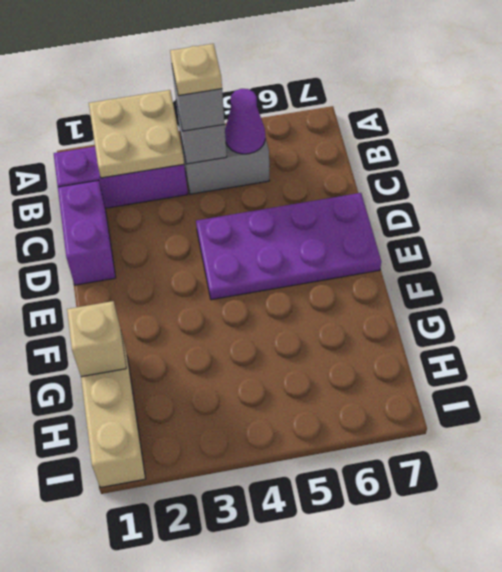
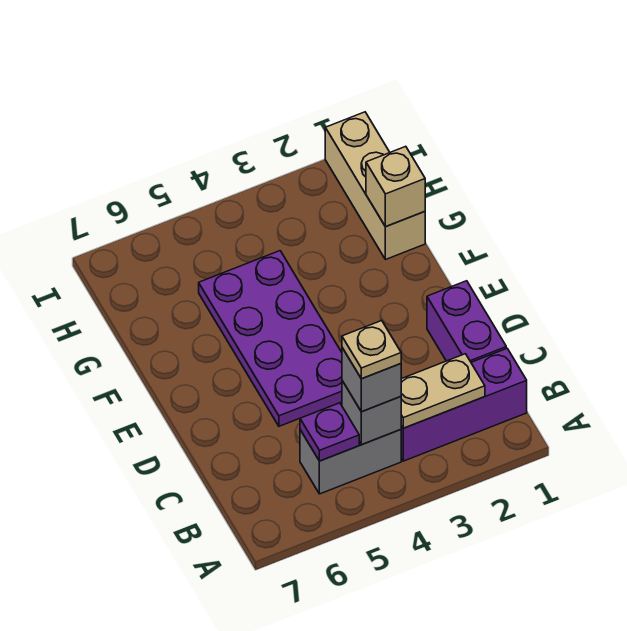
tan plate A2:B3 level 2 -> tan plate B2:B3 level 2
purple cone B5 level 2 -> purple plate B5 level 2
purple plate D4:E7 level 1 -> purple plate D4:G5 level 1

